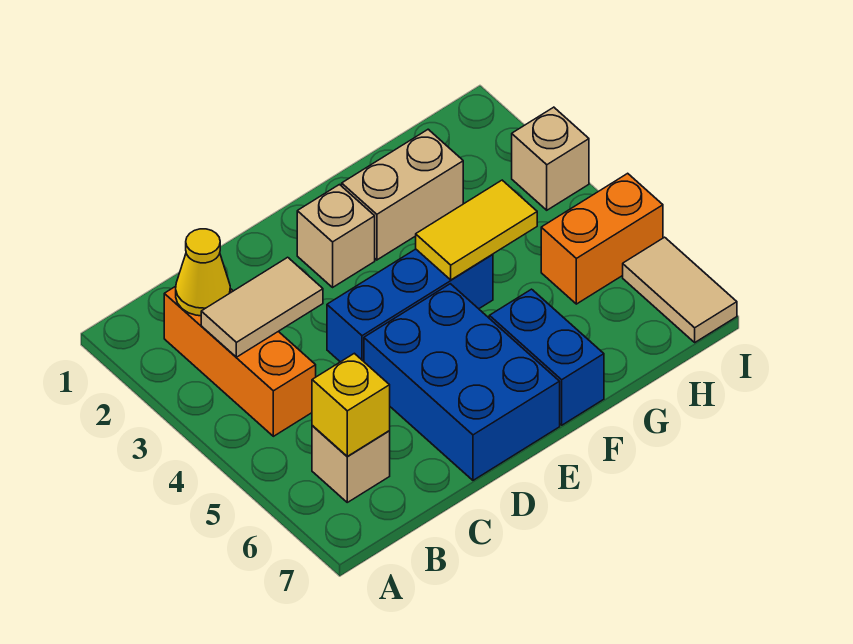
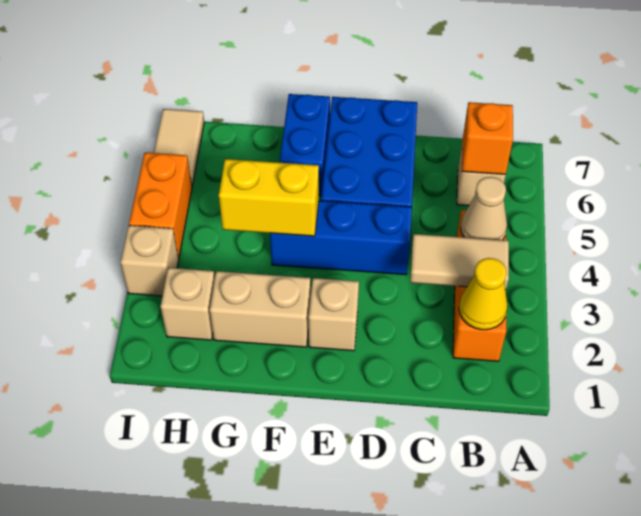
none -> tan cone B4 level 2
yellow brick B6 level 2 -> orange brick B6 level 2
yellow tile F4:G4 level 2 -> yellow brick F4:G4 level 2
none -> tan brick H2 level 1
orange brick H5:I5 level 1 -> orange brick I4:I5 level 1

